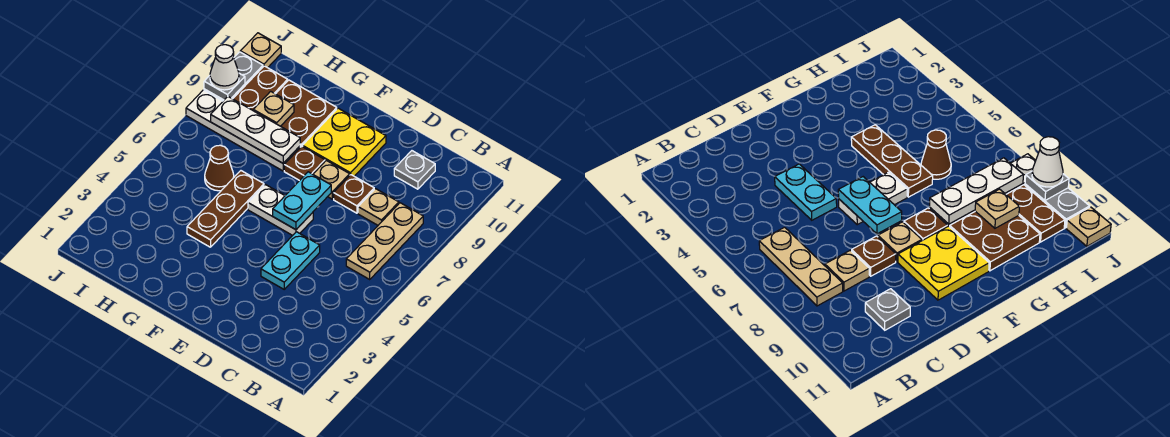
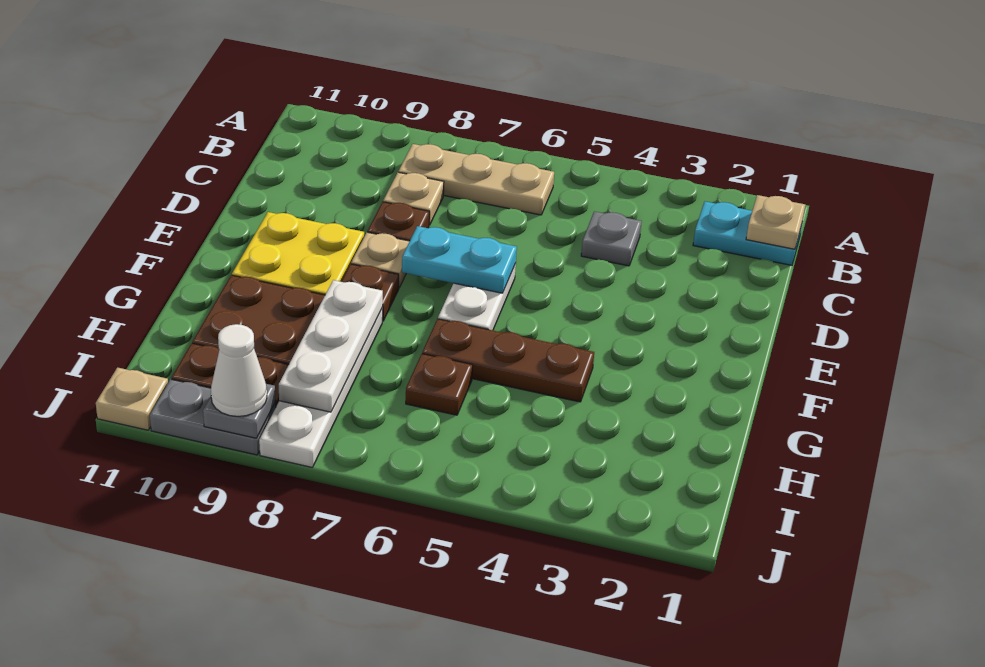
grey plate C10 level 1 -> grey plate C4 level 1
cyan plate D4:D5 level 1 -> cyan plate B1:B2 level 1
brown cone H6 level 1 -> brown plate H6 level 1
tan plate H9 level 2 -> tan plate B1 level 2

